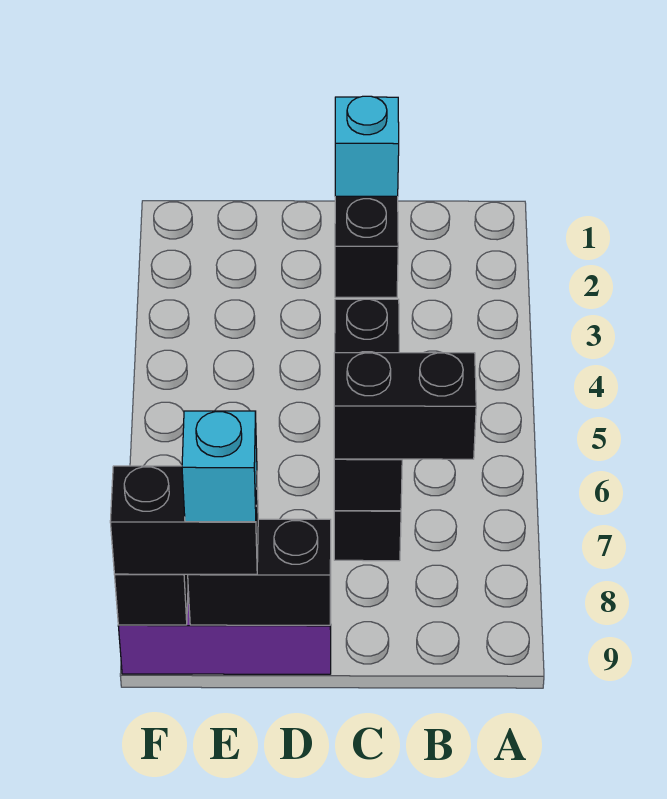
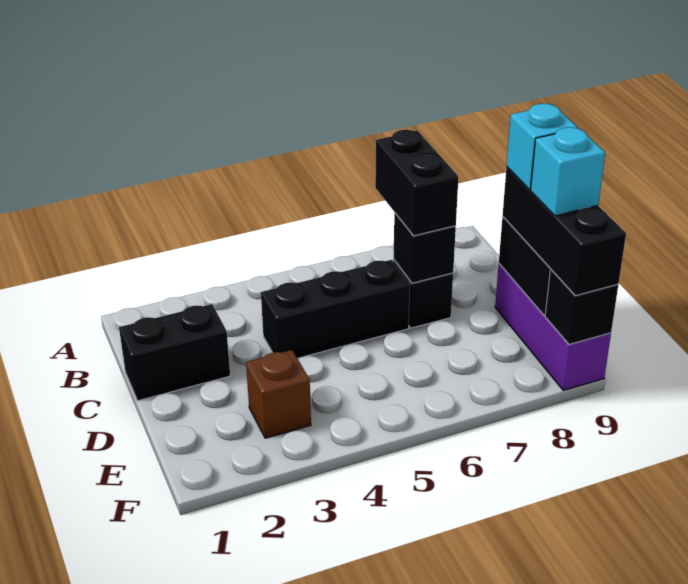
cyan brick C1 level 2 -> cyan brick D9 level 4
none -> brown brick E3 level 1
black brick E9:F9 level 3 -> black brick D9:F9 level 3

